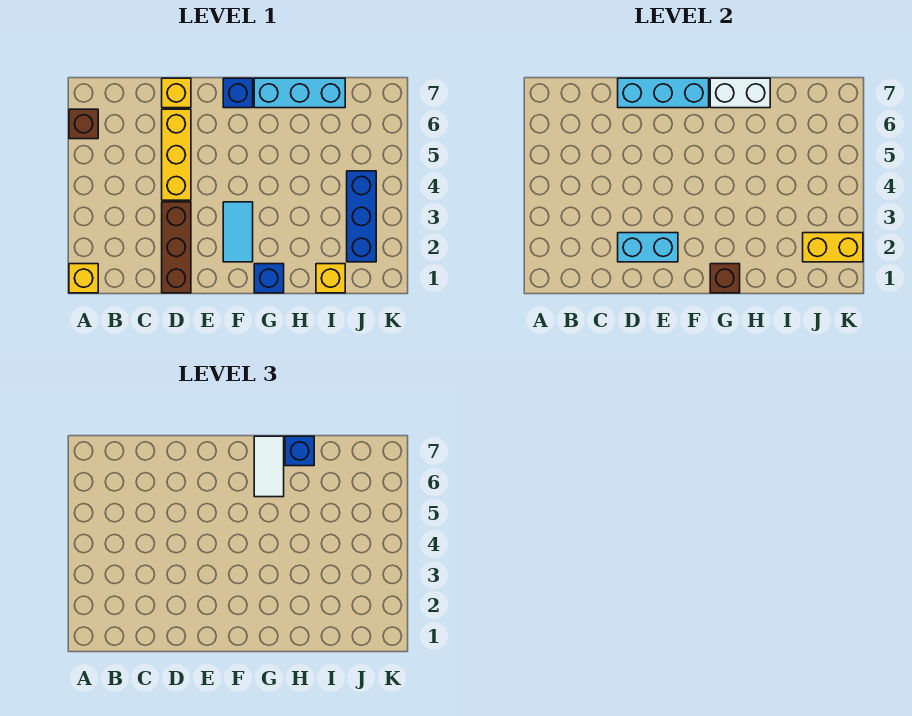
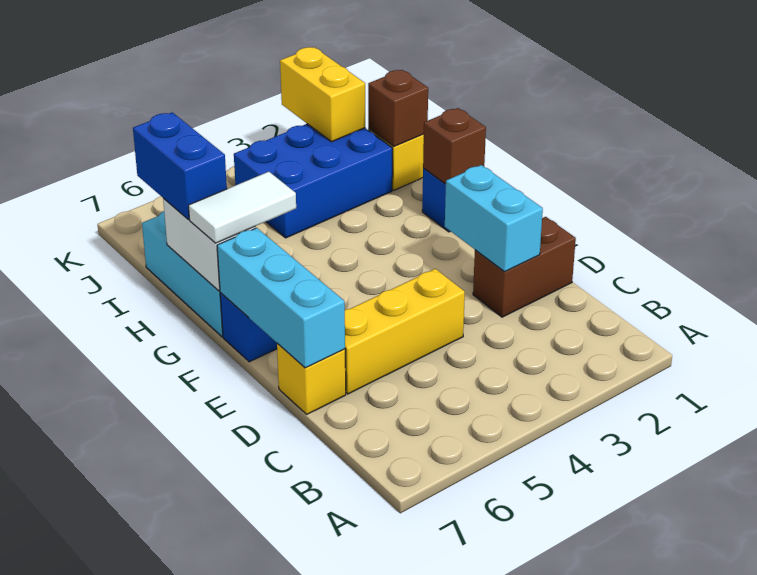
yellow brick A1 level 1 -> none
brown brick A6 level 1 -> brown brick I1 level 2
brown brick D1:D3 level 1 -> brown brick D1:D2 level 1
cyan tile F2:F3 level 1 -> none
blue brick H7 level 3 -> blue brick H7:I7 level 3
blue brick J2:J4 level 1 -> blue brick I2:J4 level 1

